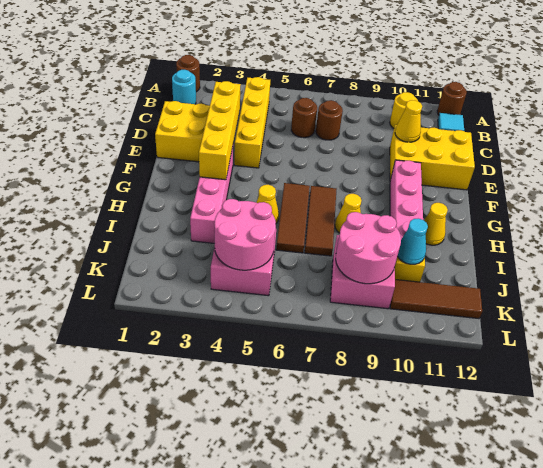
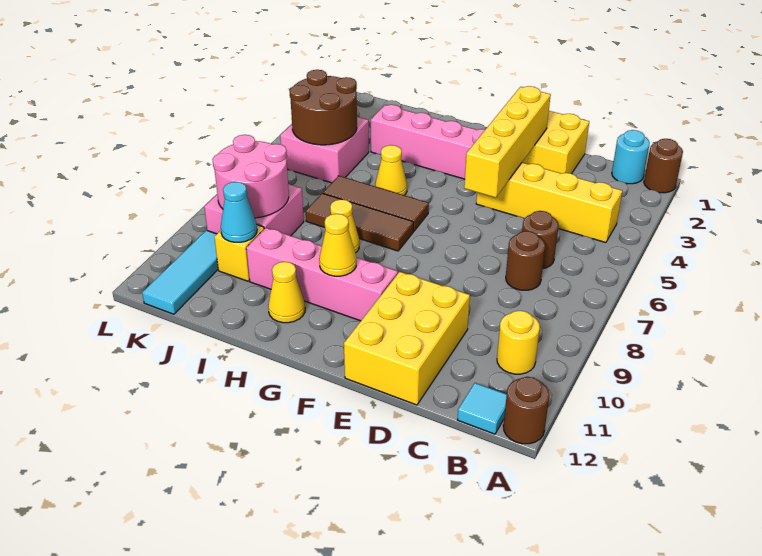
yellow brick D3:G3 level 2 -> yellow brick E2:E5 level 2
yellow cone D10 level 2 -> yellow cone G10 level 2
pink round brick J4:K5 level 2 -> brown round brick J4:K5 level 2
brown tile K10:K12 level 1 -> cyan tile K10:K12 level 1

